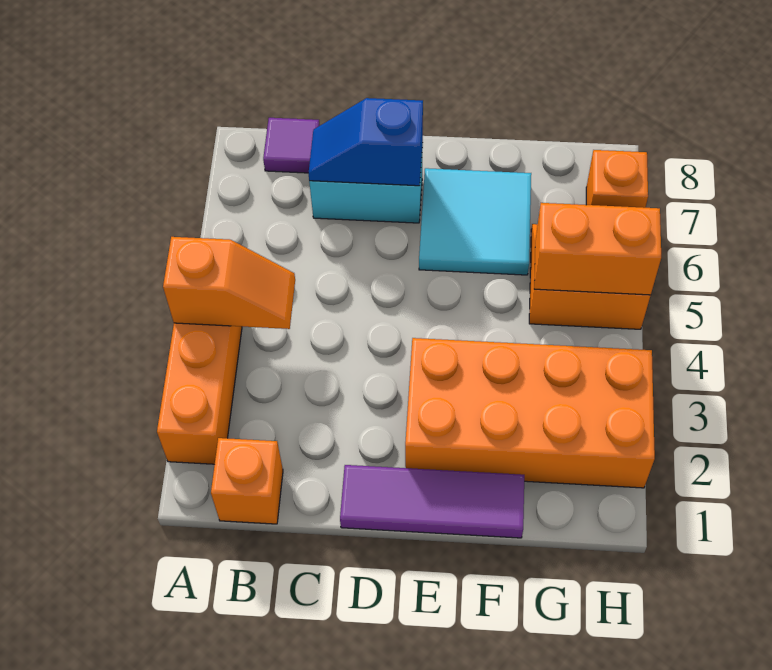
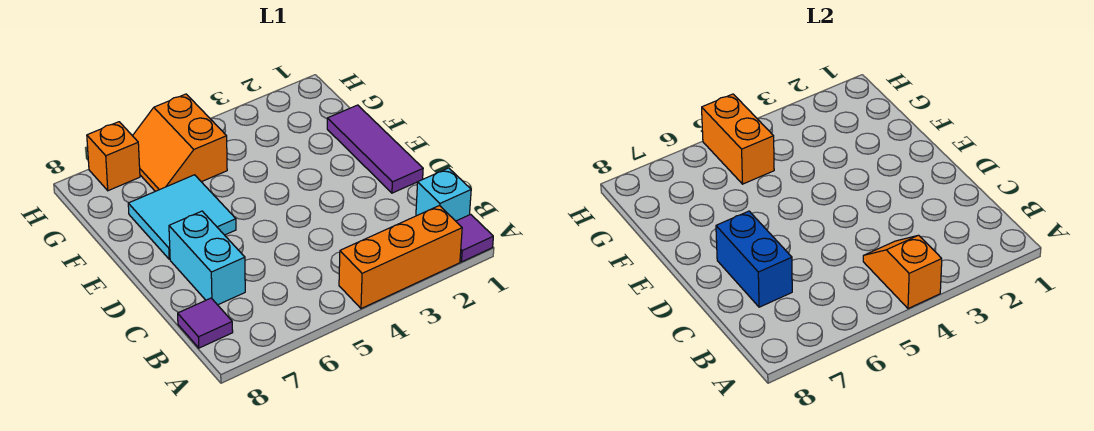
none -> purple tile A1 level 1
orange brick B1 level 1 -> cyan brick B1 level 1
blue slope C7:D7 level 2 top D -> blue brick C7:D7 level 2
orange brick E2:H3 level 1 -> none

